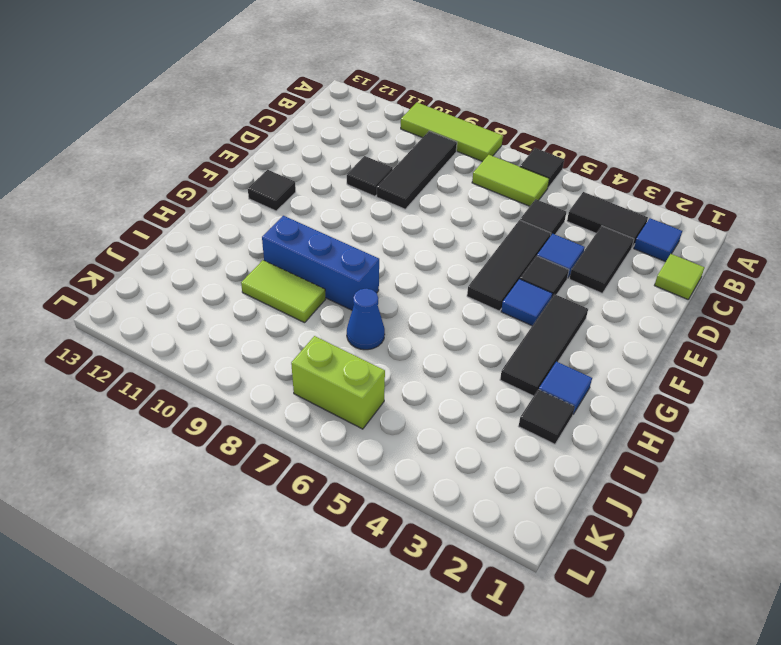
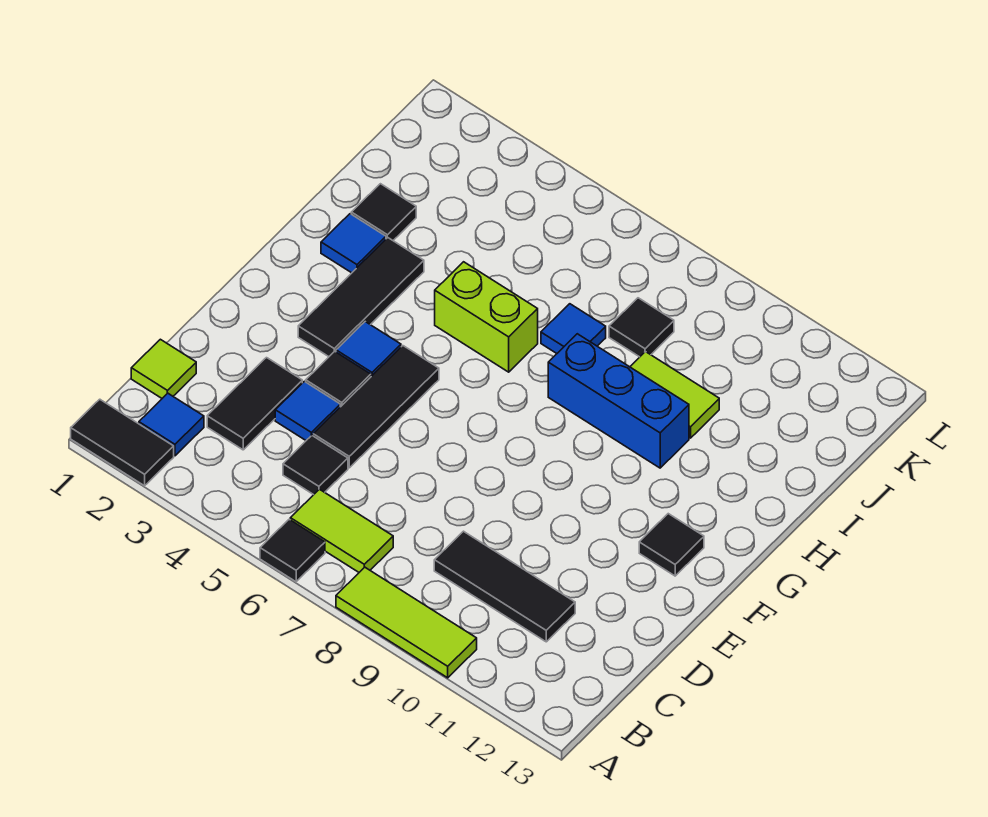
black tile B3:B4 level 1 -> black tile A1:A2 level 1
black tile B9:D9 level 1 -> black tile C9:C11 level 1
black tile D10 level 1 -> black tile J8 level 1
blue cone I7 level 1 -> blue tile I7 level 1
lime brick K6:K7 level 1 -> lime brick H5:H6 level 1

